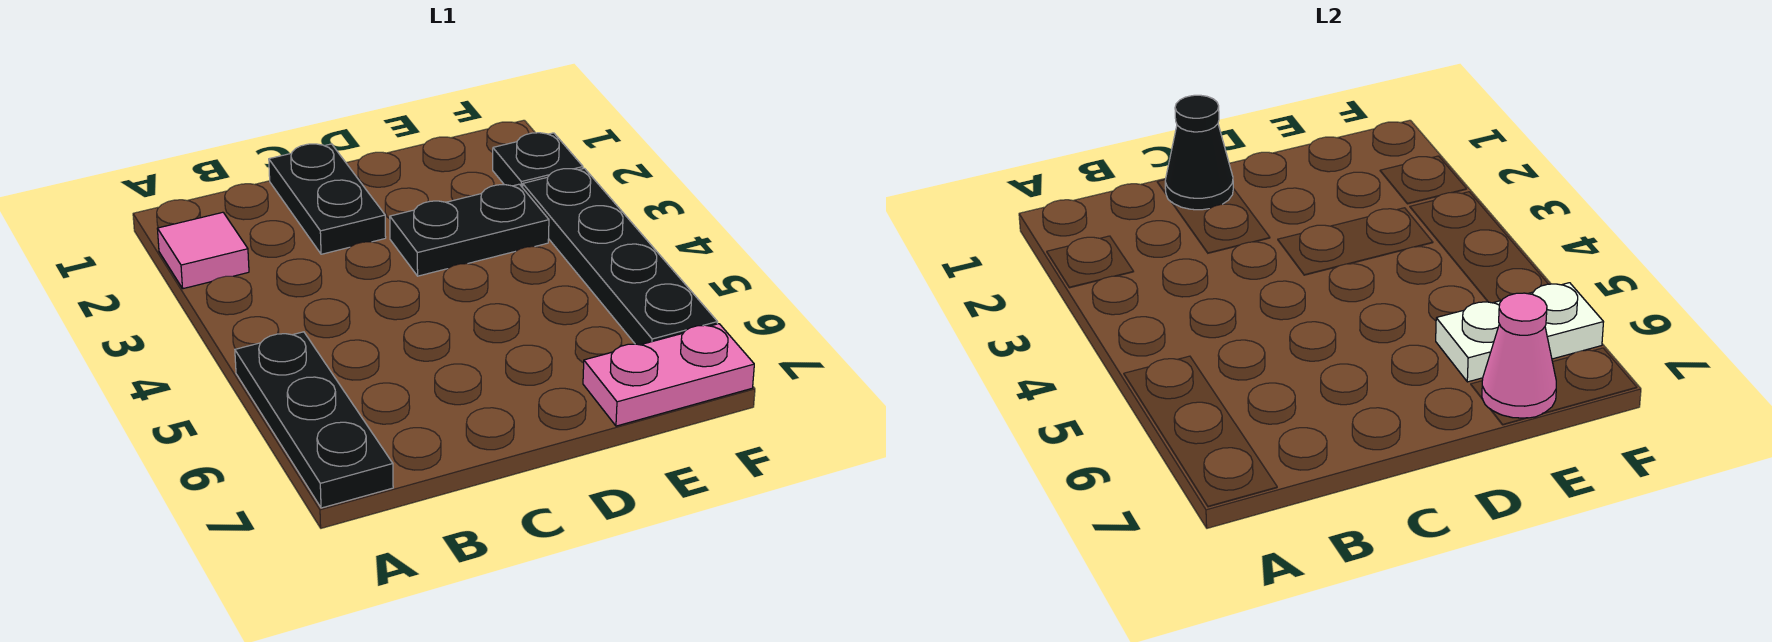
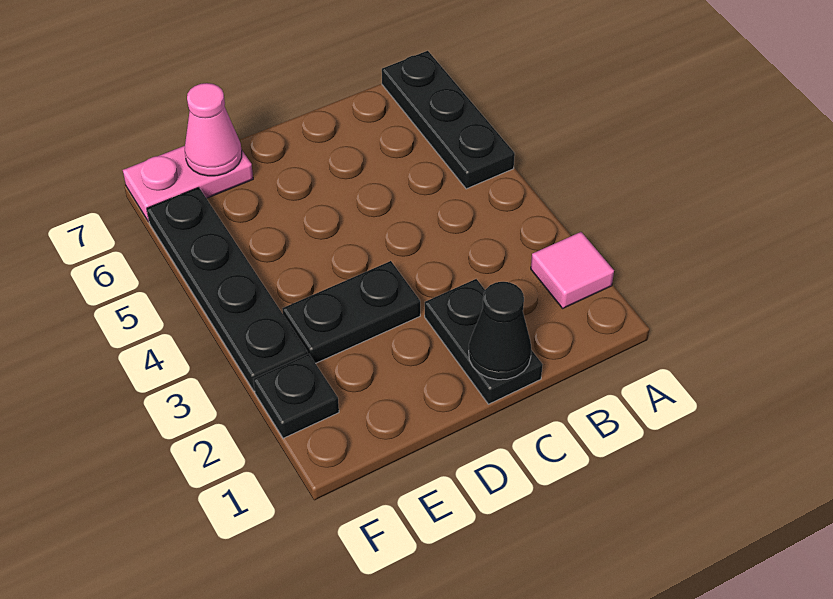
white plate E6:F6 level 2 -> none

